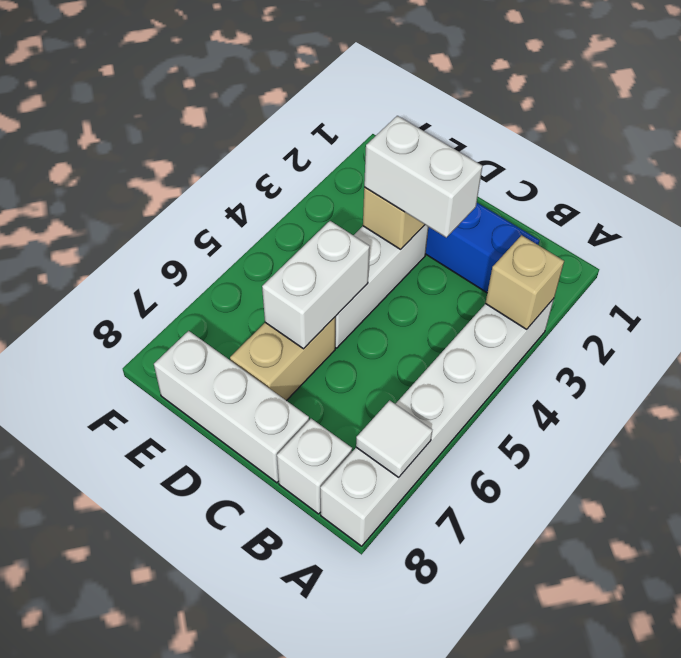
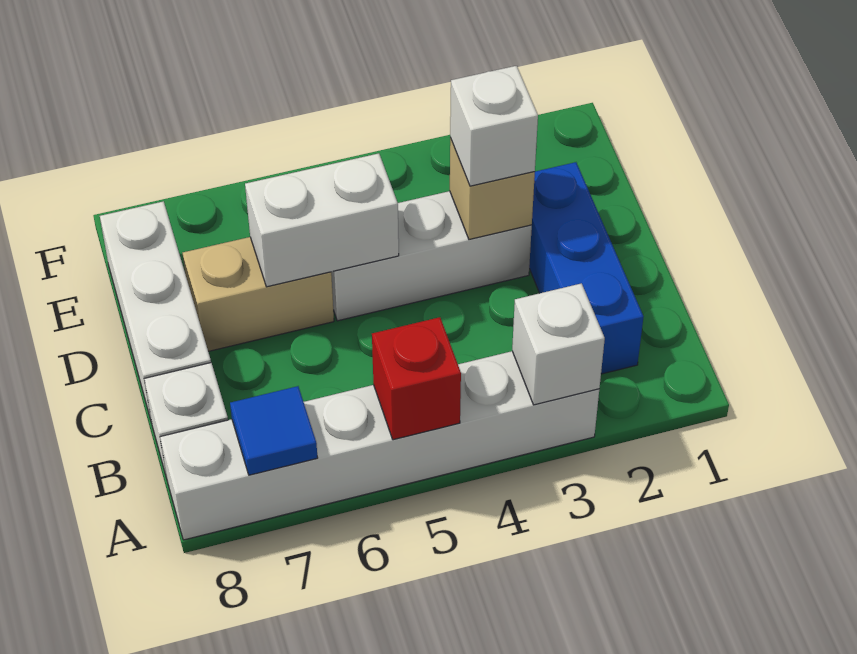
tan brick A3 level 2 -> white brick A3 level 2
none -> red brick A5 level 2
white tile A7 level 2 -> blue tile A7 level 2
white brick C3:D3 level 3 -> white brick D3 level 3

